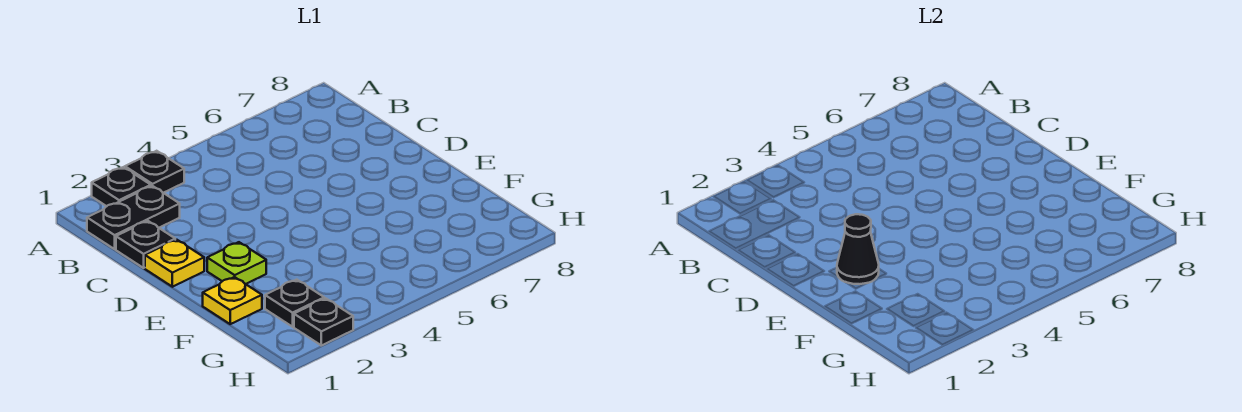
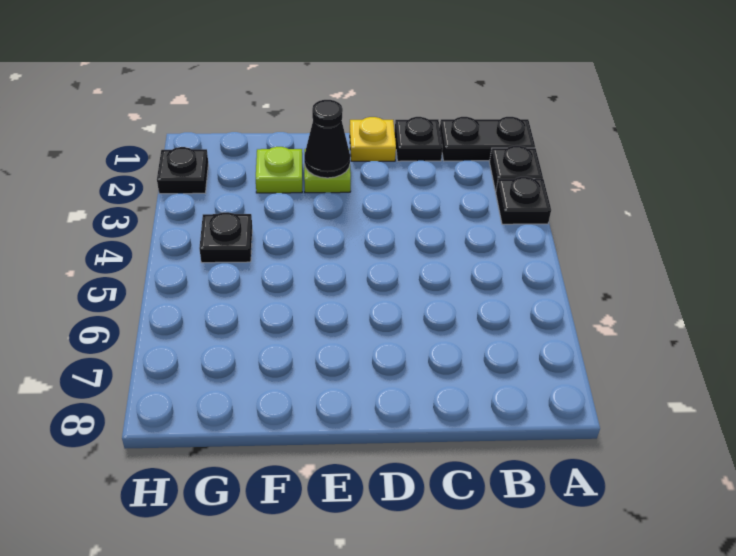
black plate B1:B2 level 1 -> black plate A1:B1 level 1
yellow plate F1 level 1 -> none
none -> lime plate F2 level 1
black plate G2 level 1 -> black plate G4 level 1

